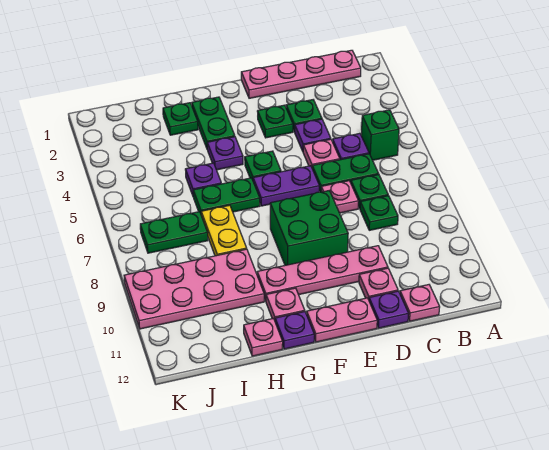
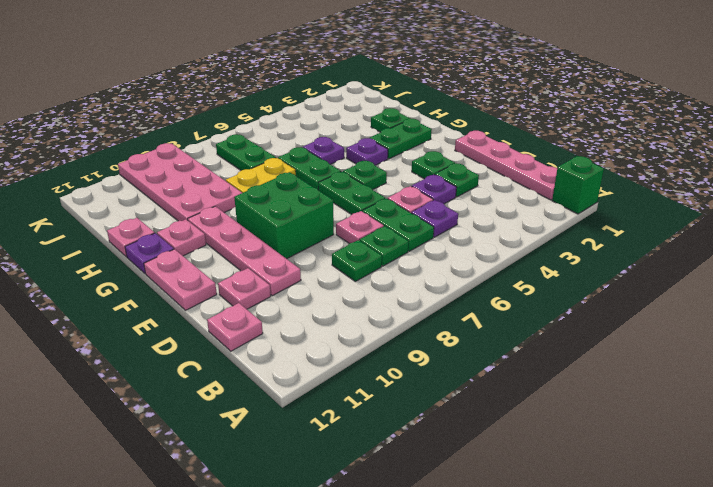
green brick B5 level 1 -> green brick A1 level 1
purple plate D12 level 1 -> none
purple plate E6:F6 level 1 -> green plate E6:F6 level 1

